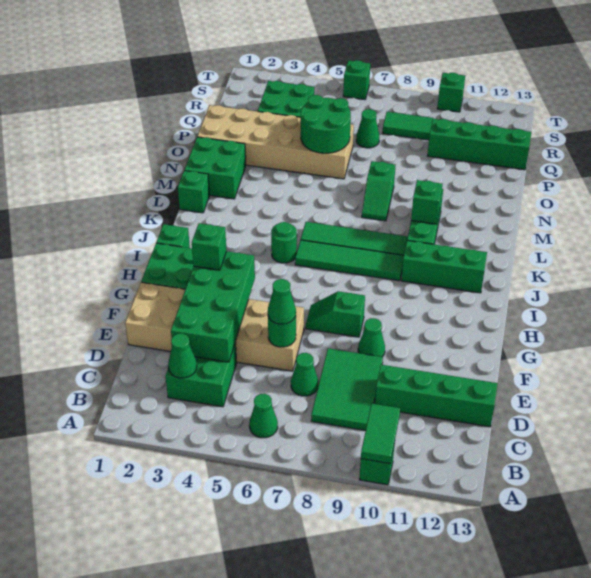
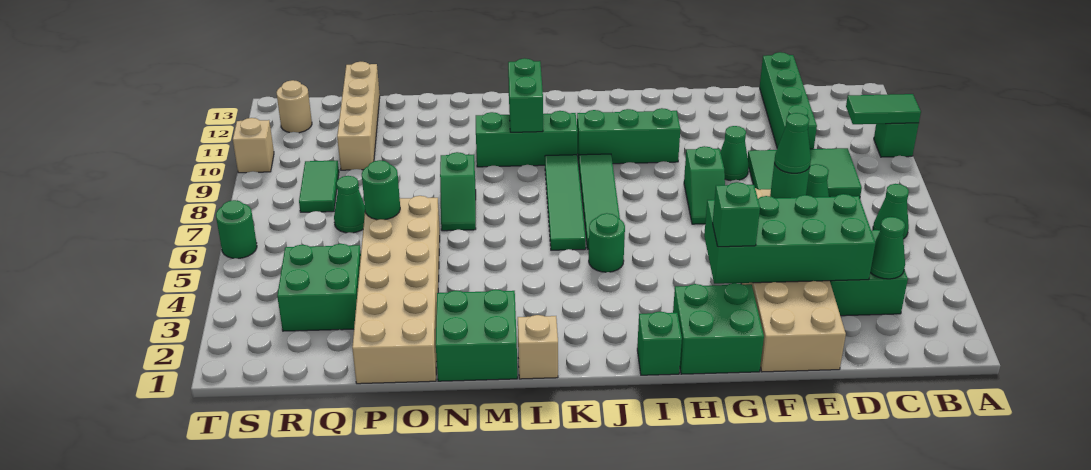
green brick J10:J12 level 1 -> green brick H10:J10 level 1
green brick L1 level 1 -> tan brick L1 level 1
green brick L10 level 2 -> green brick L10:L11 level 2
green slope M8:N8 level 1 top N -> green slope N7:N8 level 1 top 8
green round brick O5:P6 level 2 -> green round brick P6 level 2
green brick Q10:Q13 level 1 -> tan brick Q10:Q13 level 1
none -> tan round brick S12 level 1
green brick T6 level 1 -> green round brick T6 level 1
green brick T10 level 1 -> tan brick T10 level 1

